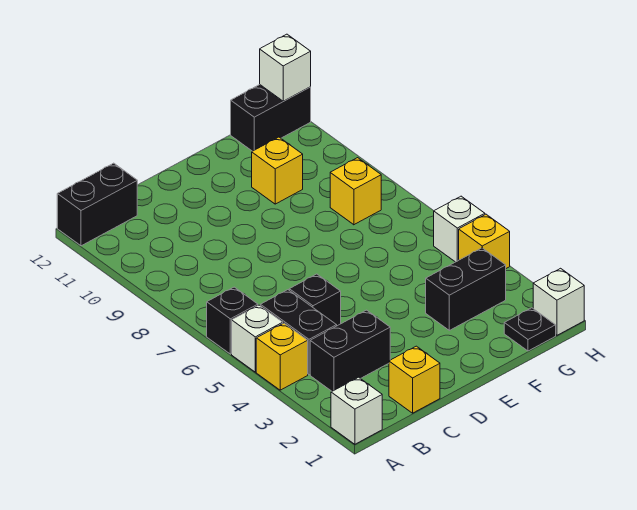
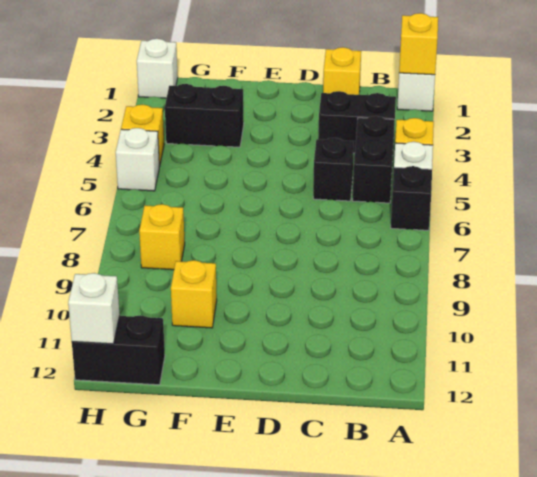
none -> yellow brick A1 level 2
black brick A12:B12 level 1 -> none
black plate G1 level 1 -> none

